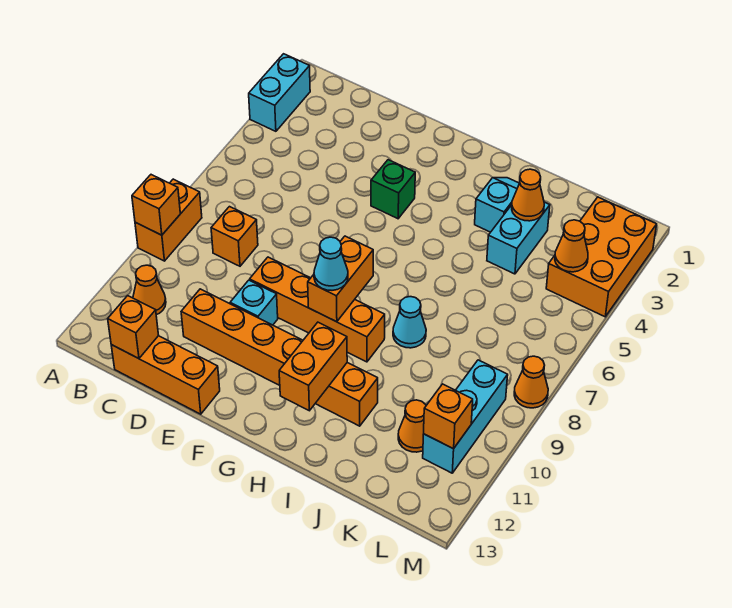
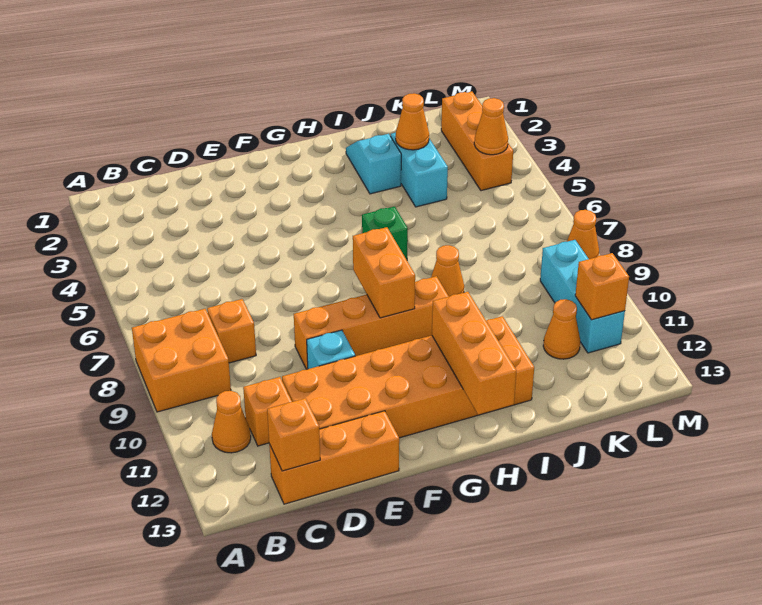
cyan brick A2:A3 level 1 -> none
orange brick A8:A9 level 1 -> orange brick A8:B9 level 1
orange brick A9 level 2 -> orange brick C11 level 1
orange brick D11:I11 level 1 -> orange brick D11:I12 level 1
green brick F4 level 1 -> green brick H6 level 1
cyan cone G9 level 3 -> none
orange brick H11:H12 level 2 -> orange brick H11:H13 level 2
cyan cone I8 level 1 -> orange cone I8 level 1
orange brick L2:M4 level 1 -> orange brick L2:L4 level 1

